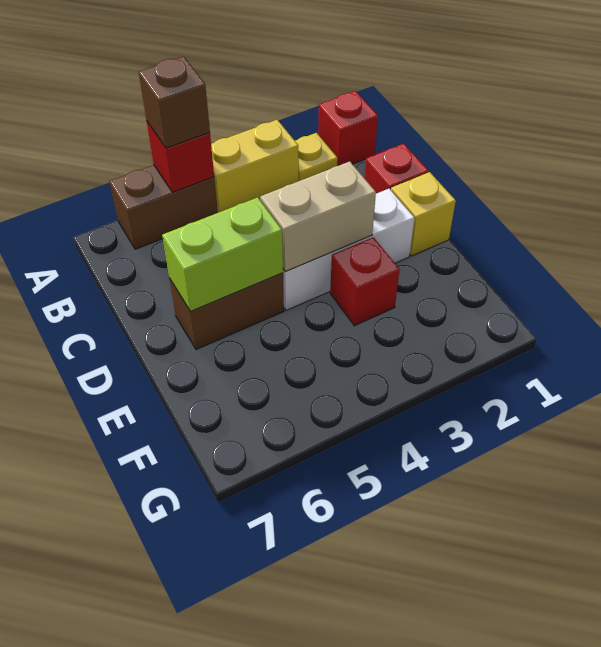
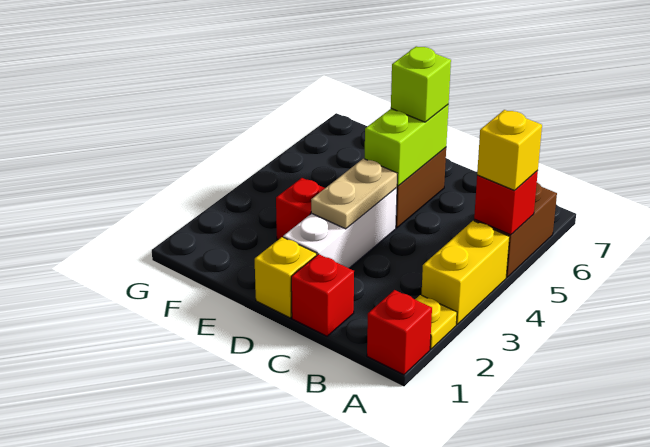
brown brick A5 level 3 -> yellow brick A5 level 3
tan brick D3:D4 level 2 -> tan plate D3:D4 level 2
none -> lime brick D6 level 3

